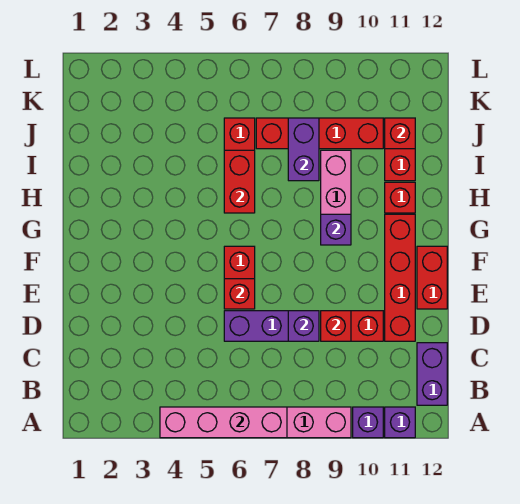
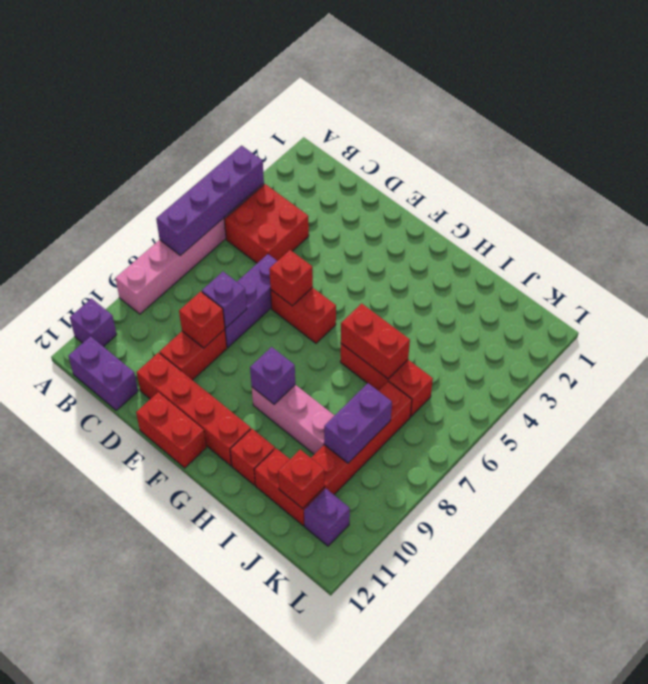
pink brick A4:A7 level 2 -> purple brick A4:A7 level 2
purple brick A10 level 1 -> purple brick K11 level 1
none -> red brick B4:C5 level 1
purple brick I8:J8 level 2 -> purple brick J8:J9 level 2

